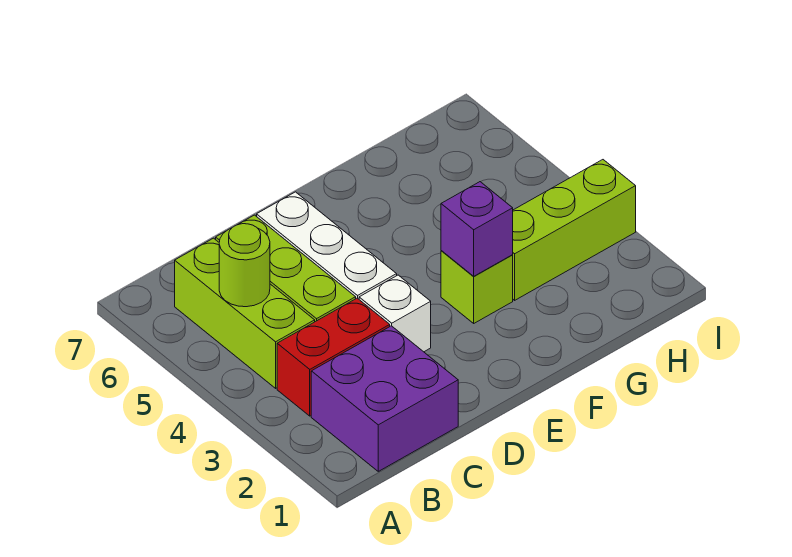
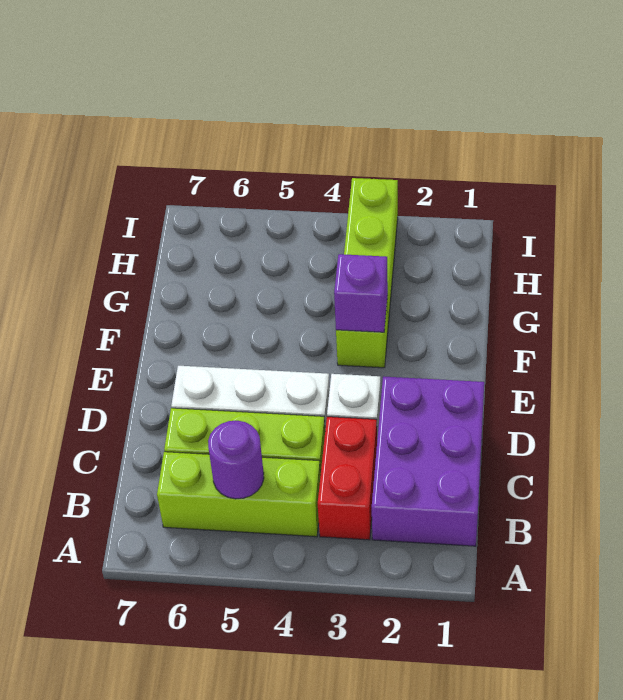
purple brick B1:C2 level 1 -> purple brick B1:D2 level 1
lime round brick B5 level 2 -> purple round brick B5 level 2

